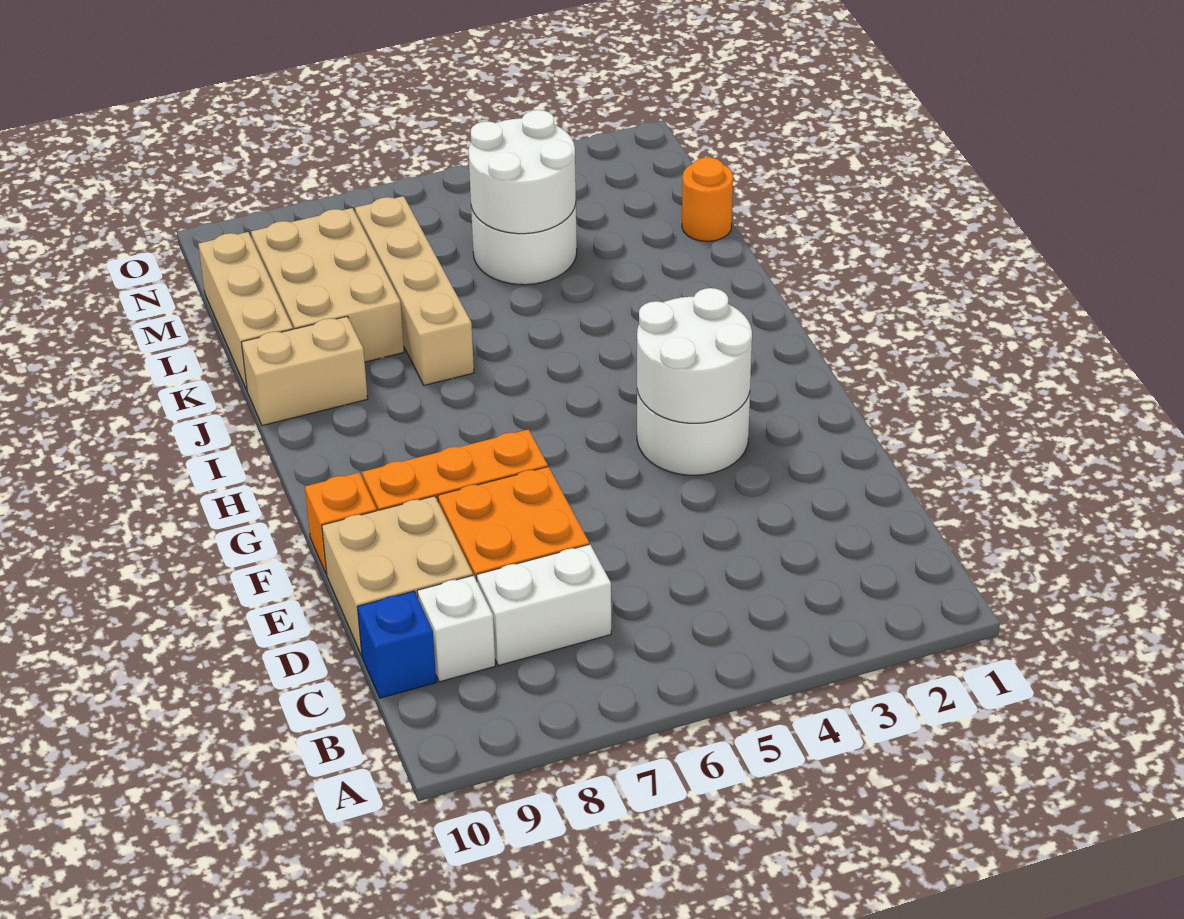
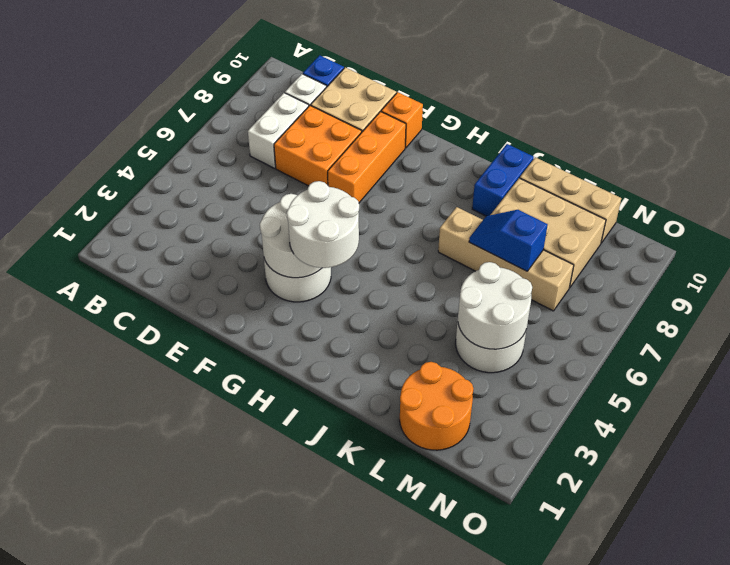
none -> white round brick G3:H4 level 3
tan brick J9:J10 level 1 -> blue brick J9:J10 level 1
none -> blue slope K7:L7 level 2 top L
orange round brick L1 level 1 -> orange round brick L1:M2 level 1

